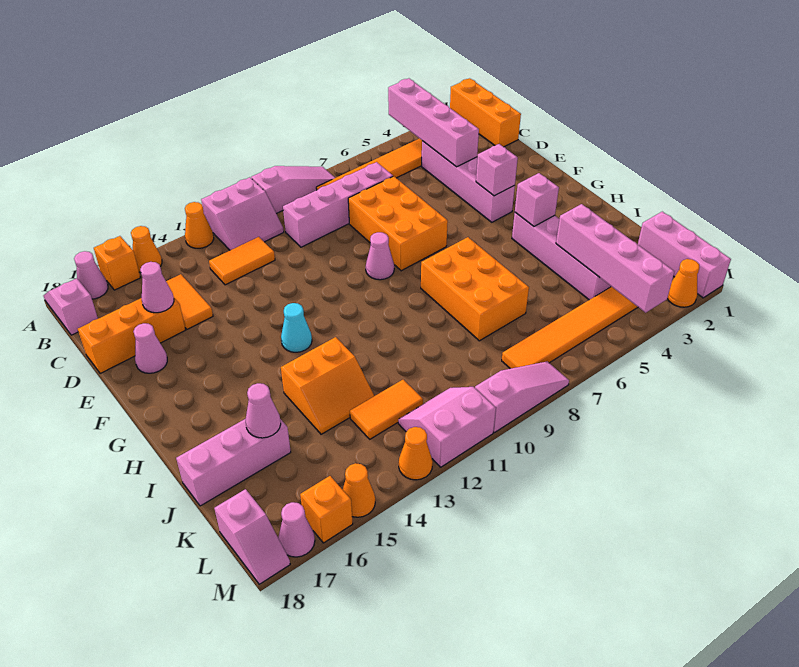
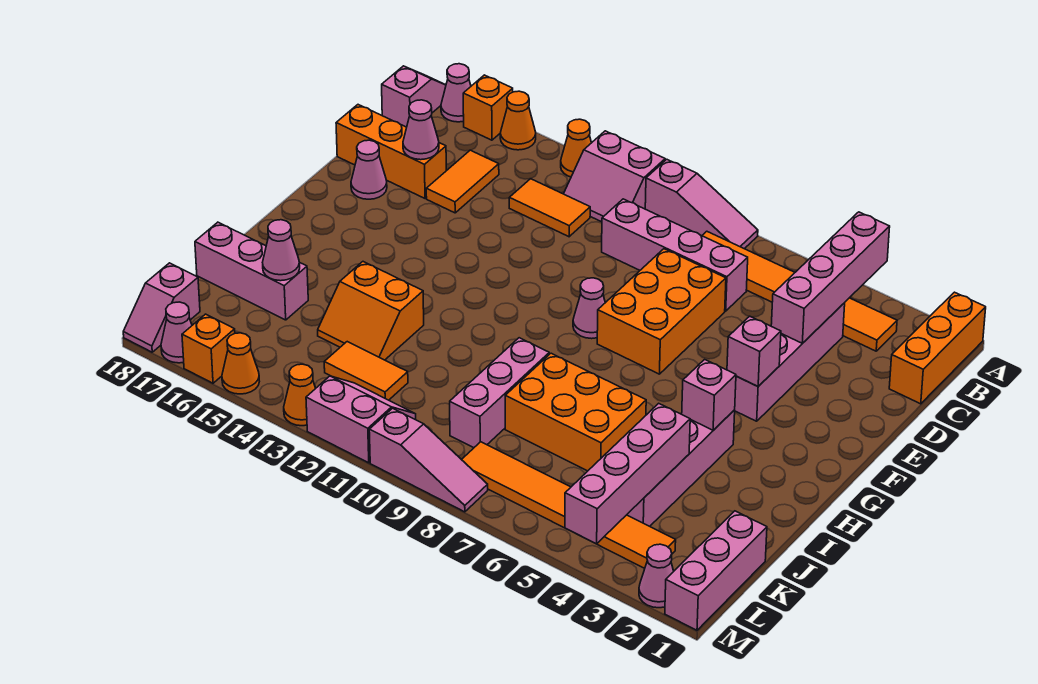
cyan cone G13 level 1 -> none
orange brick H7:J8 level 1 -> orange brick I6:J8 level 1
none -> pink brick I9:K9 level 1
orange cone M2 level 1 -> pink cone M2 level 1

